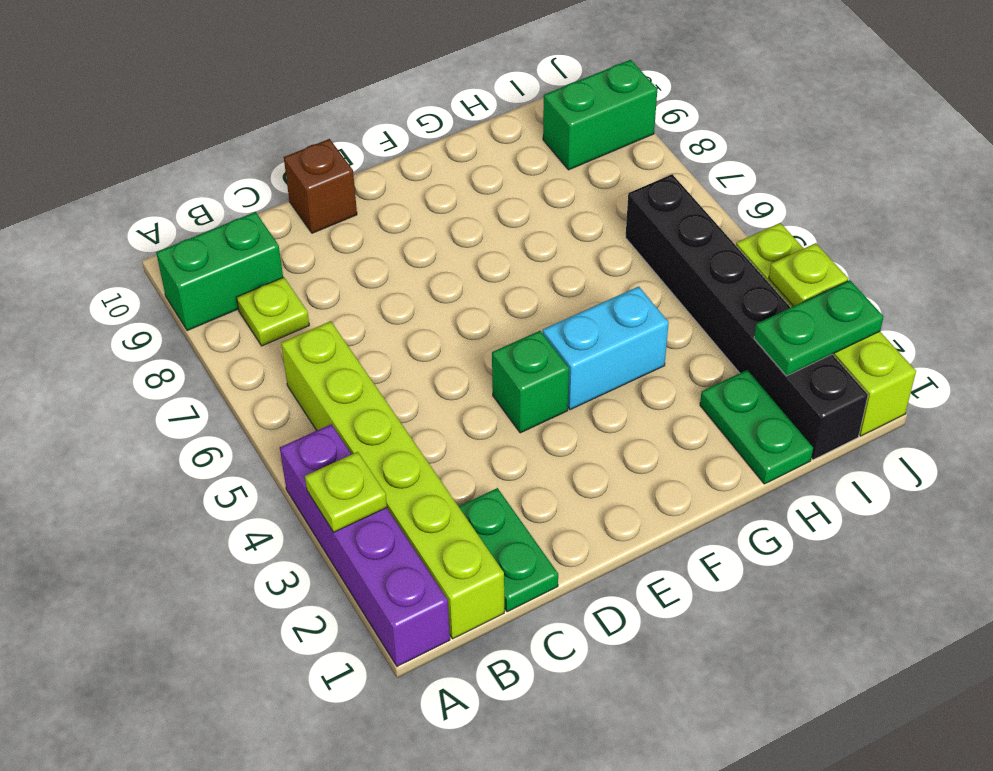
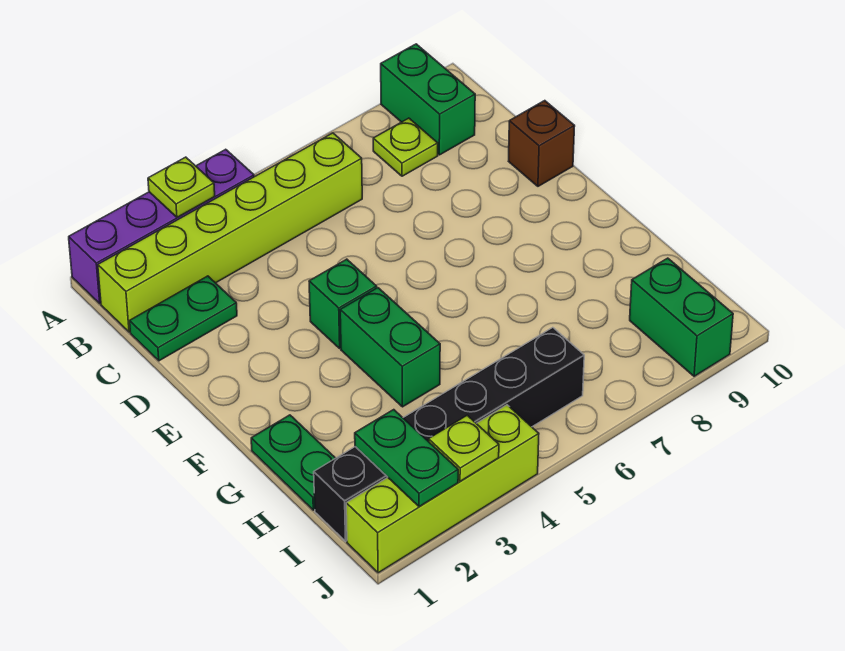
cyan brick F4:G4 level 1 -> green brick F4:G4 level 1
green plate H1:H2 level 1 -> green plate G1:H1 level 1

